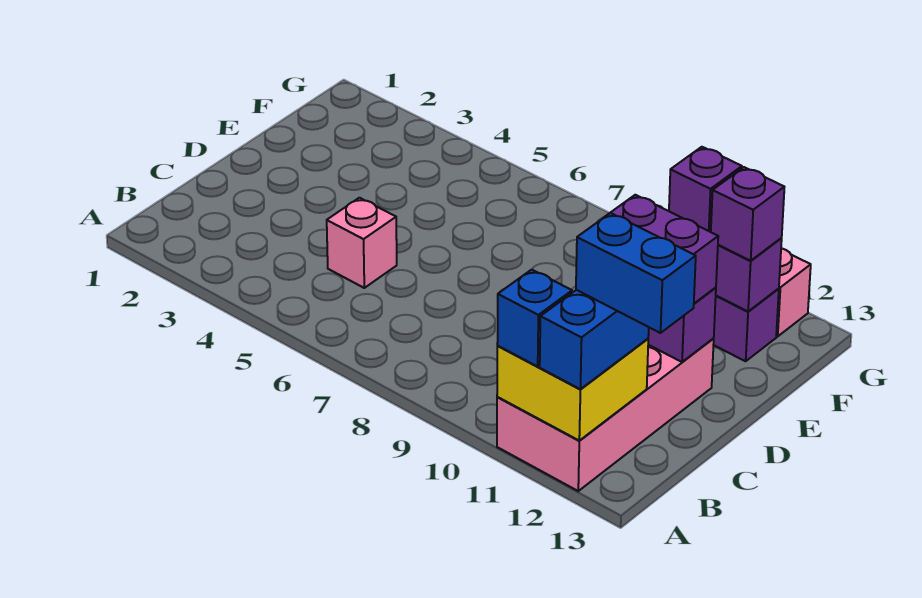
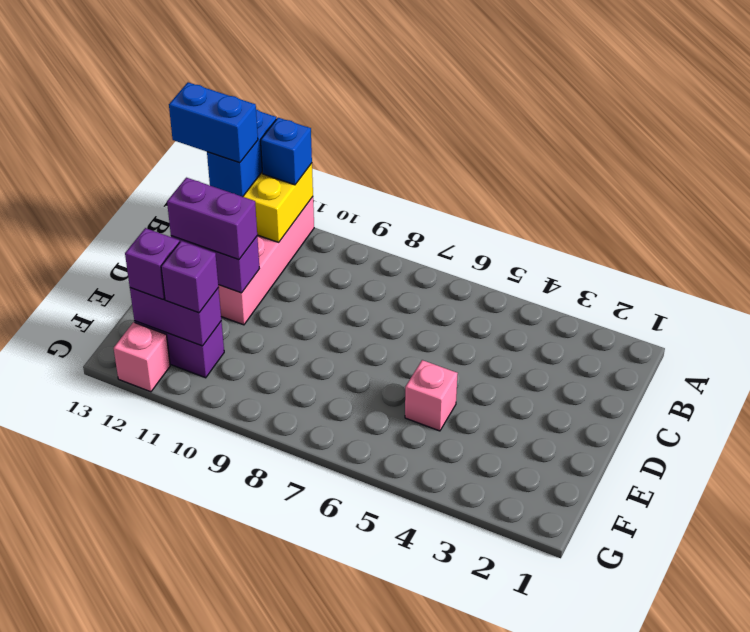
pink brick C5 level 1 -> pink brick E5 level 1

